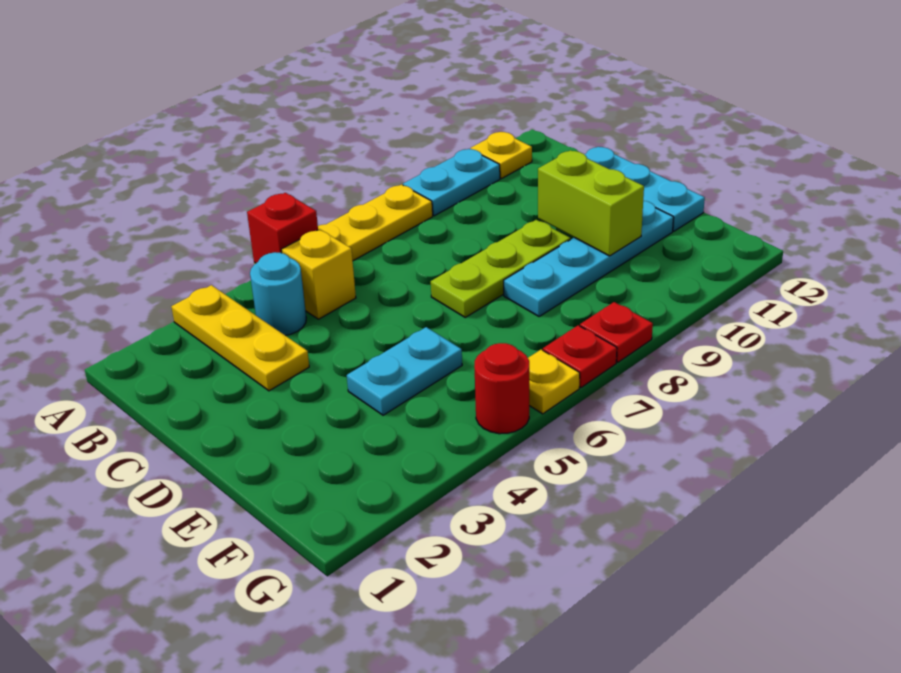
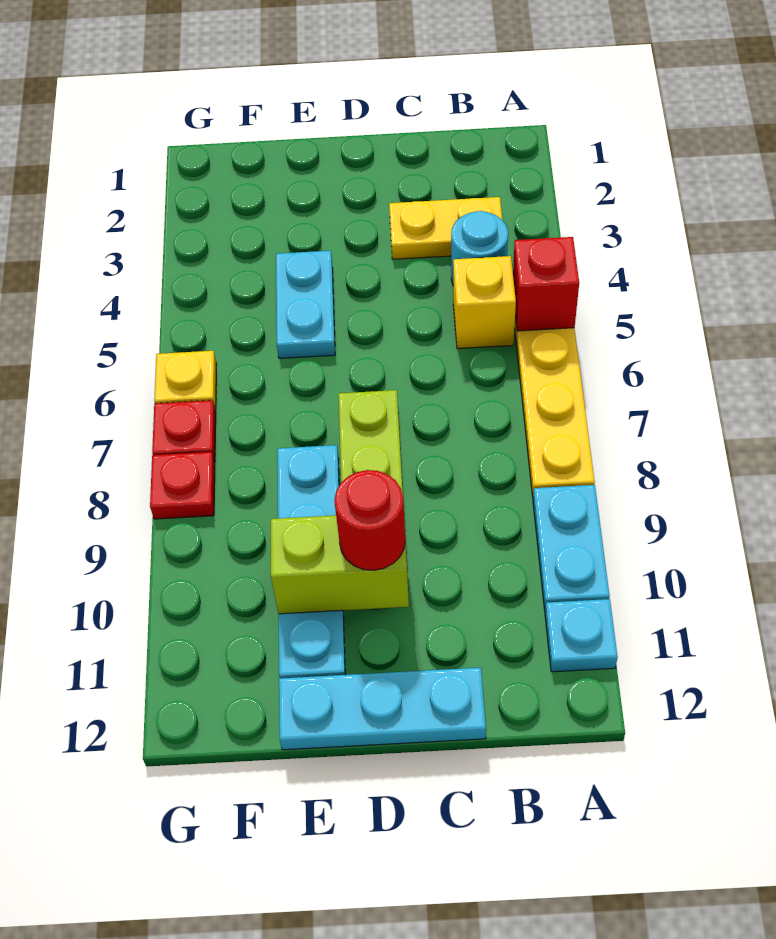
yellow plate A3:C3 level 1 -> yellow plate B3:C3 level 1
yellow plate A11 level 1 -> cyan plate A11 level 1
red round brick G5 level 1 -> red round brick D10 level 3

